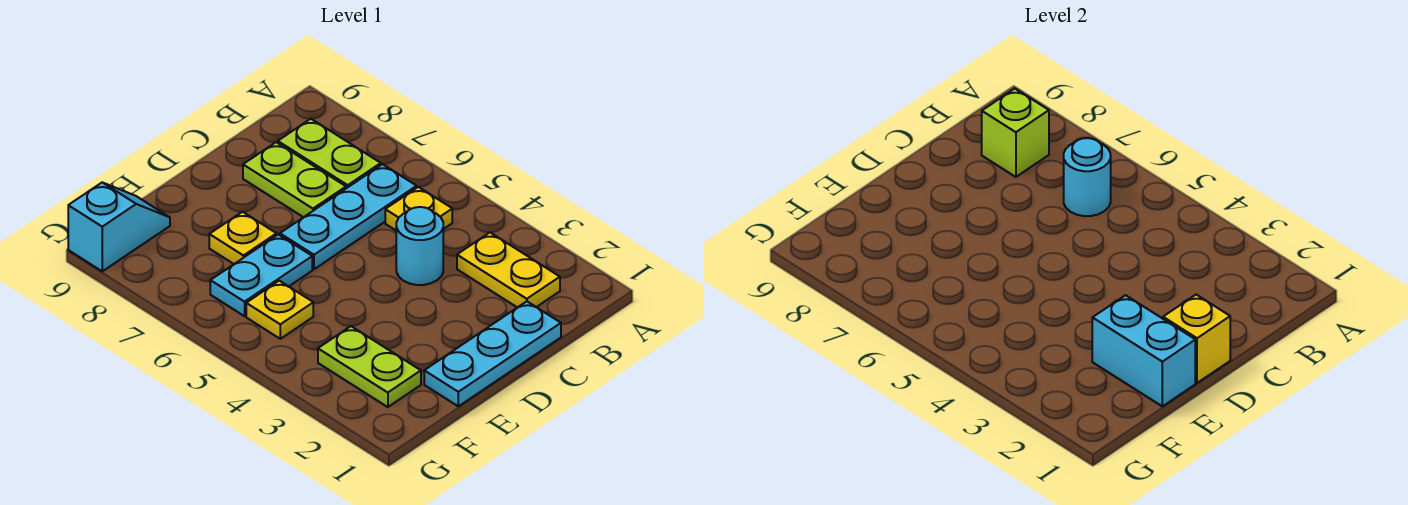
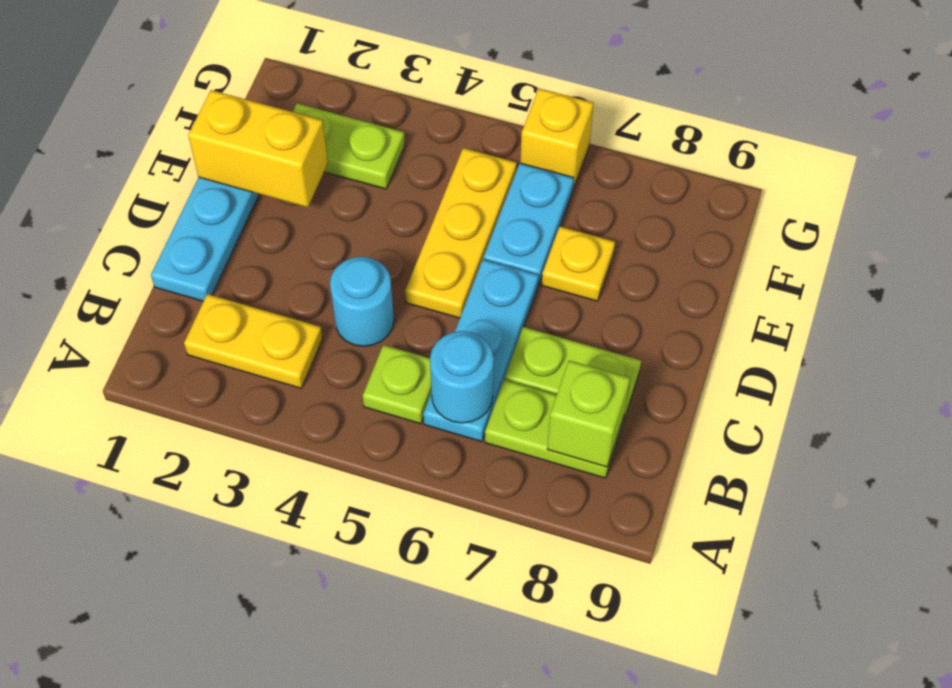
yellow plate B5 level 1 -> lime plate B5 level 1
yellow brick D1 level 2 -> yellow brick G6 level 1
cyan brick E1:E2 level 2 -> yellow brick E1:E2 level 2
yellow plate F5 level 1 -> yellow plate D5:F5 level 1
cyan slope F9:G9 level 1 top G -> none

